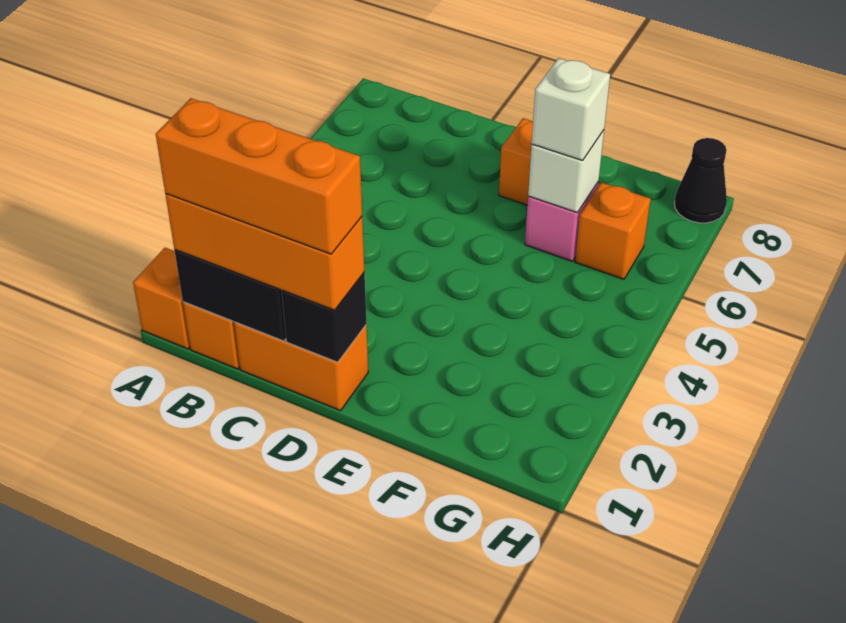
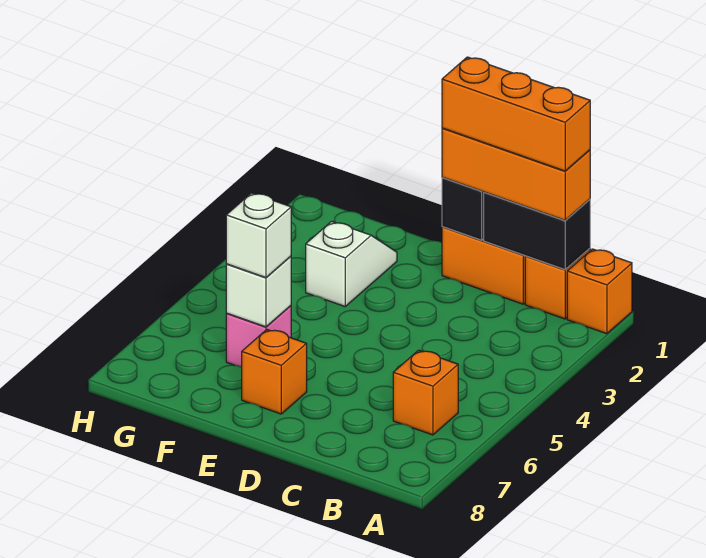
none -> white slope F2:F3 level 1 top 3
orange brick G6 level 1 -> orange brick B6 level 1
black cone H8 level 1 -> none

